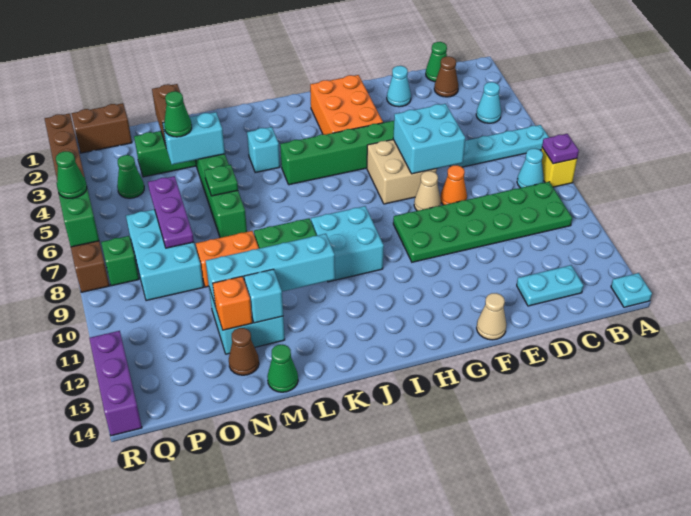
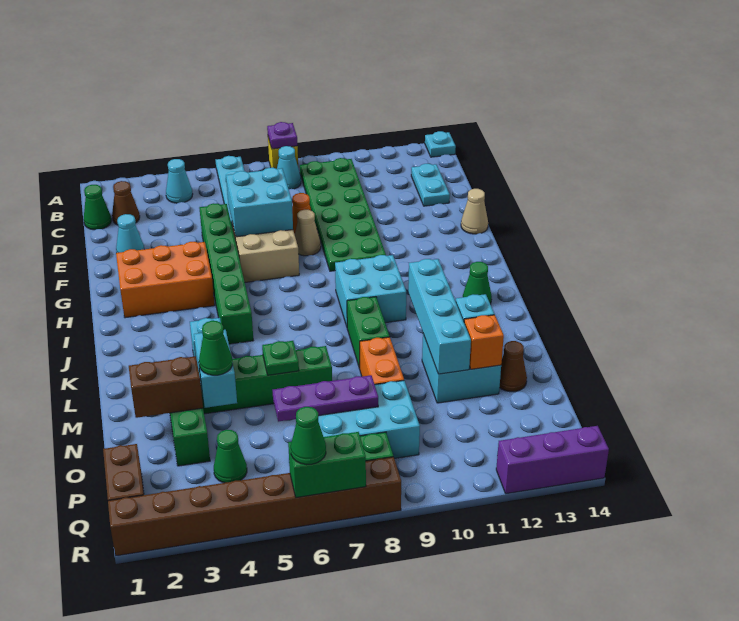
green cone M14 level 1 -> green cone J13 level 1

